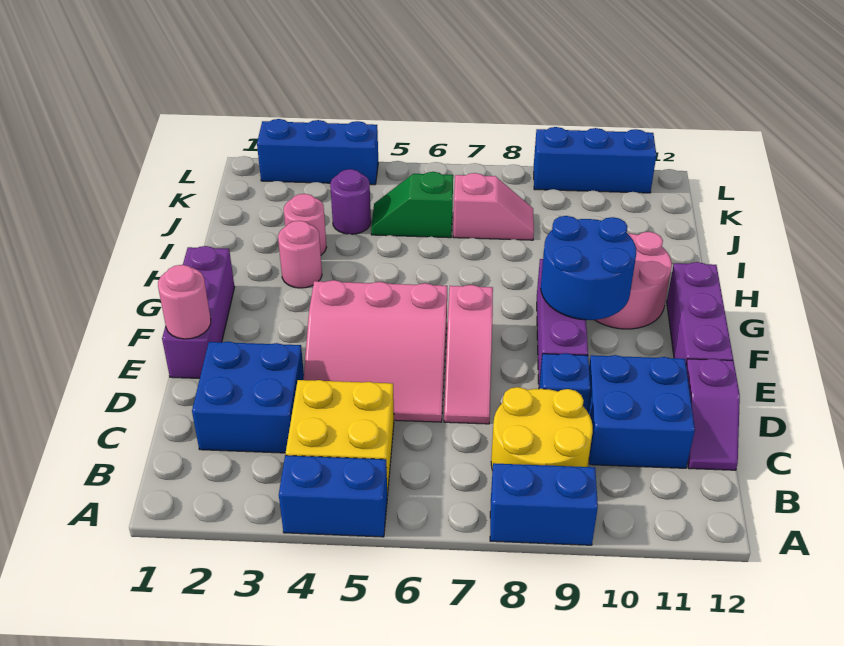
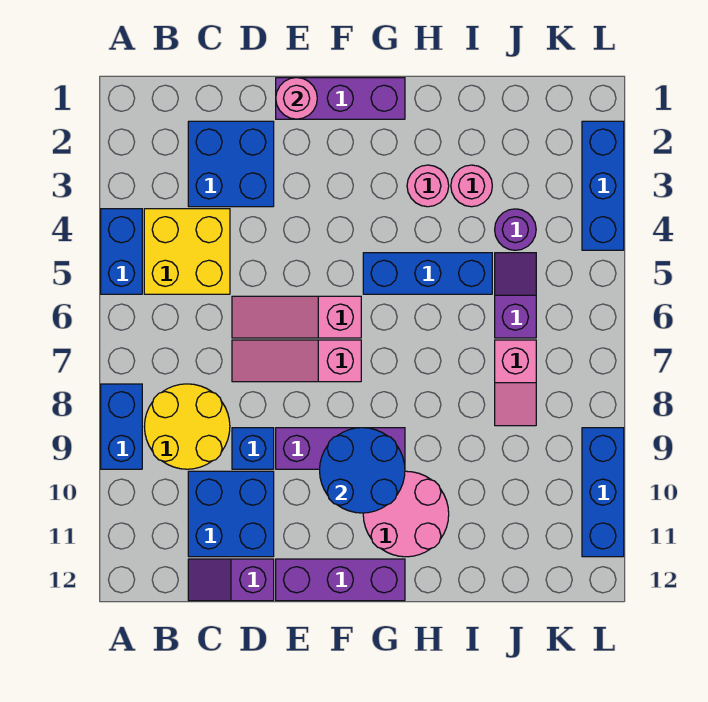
pink slope D4:F6 level 1 top F -> pink slope D6:F6 level 1 top F
none -> blue brick G5:I5 level 1
green slope J5:J6 level 1 top 6 -> purple slope J5:J6 level 1 top 6

